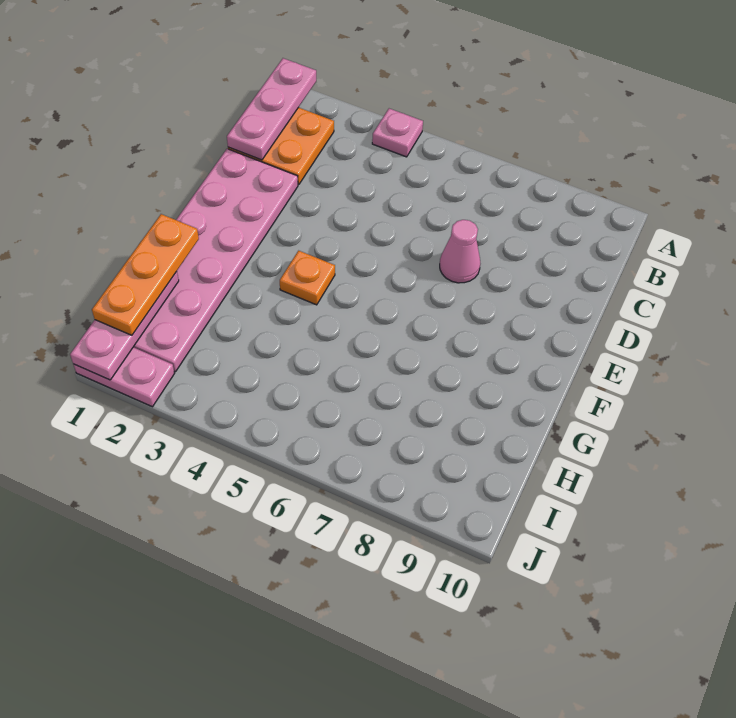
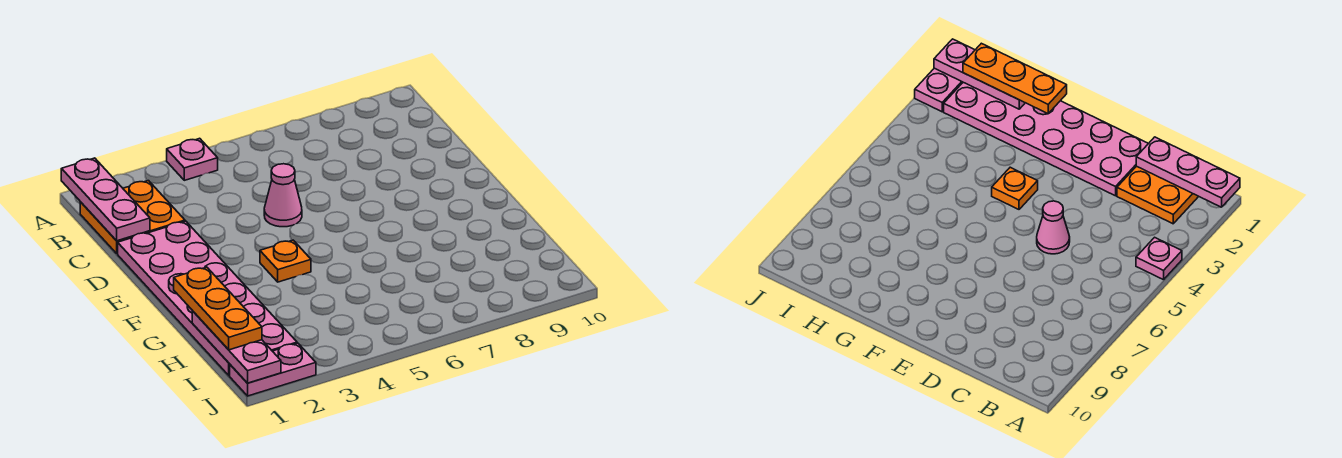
pink cone D7 level 1 -> pink cone D5 level 1

